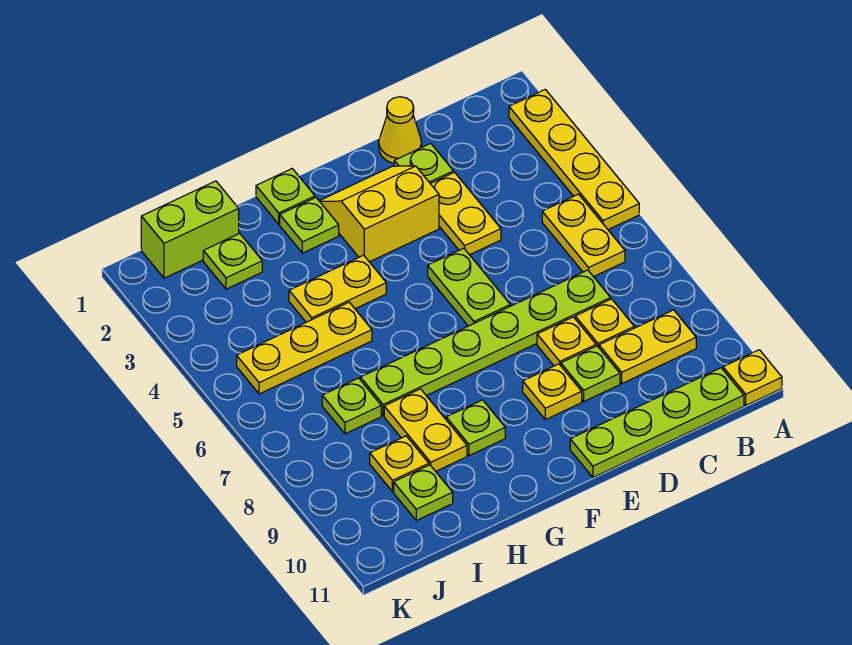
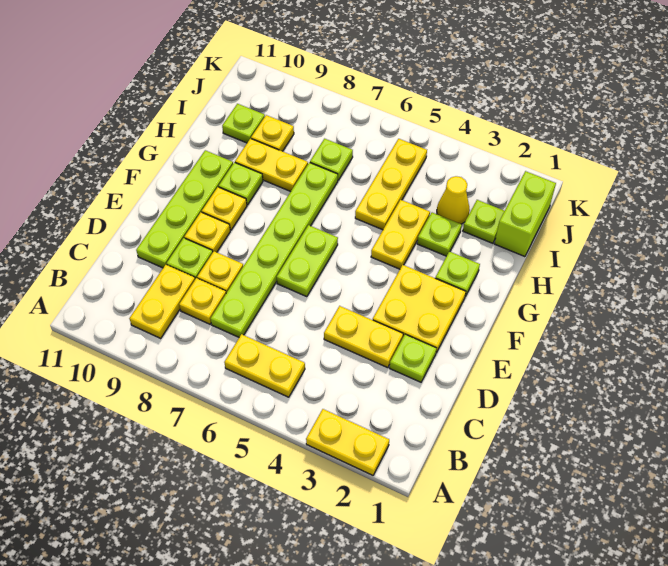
yellow plate A2:A5 level 1 -> yellow plate A2:A3 level 1
yellow plate A11 level 1 -> yellow plate F9 level 1
lime plate B11:E11 level 1 -> lime plate D10:G10 level 1
yellow cone D1 level 1 -> yellow cone I3 level 1
yellow slope E2:F3 level 1 top 3 -> yellow plate E2:F3 level 1
lime plate E5:E6 level 1 -> lime plate E6:F6 level 1
lime plate G1 level 1 -> lime plate H3 level 1

